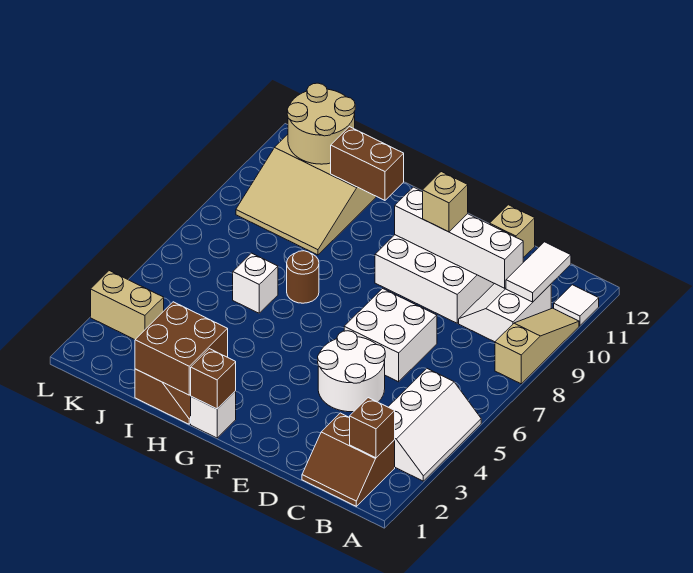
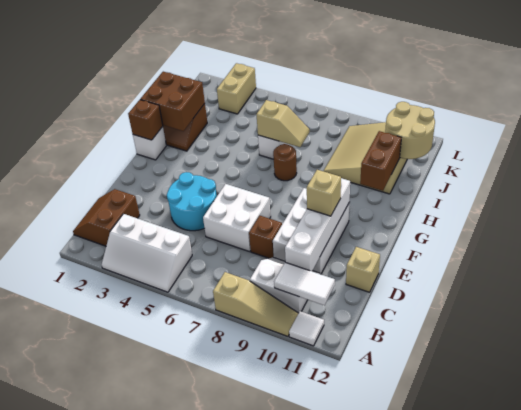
brown brick B2 level 2 -> brown brick D8 level 1
white round brick D4:E5 level 1 -> cyan round brick D4:E5 level 1
none -> tan slope I6:I7 level 2 top 6

